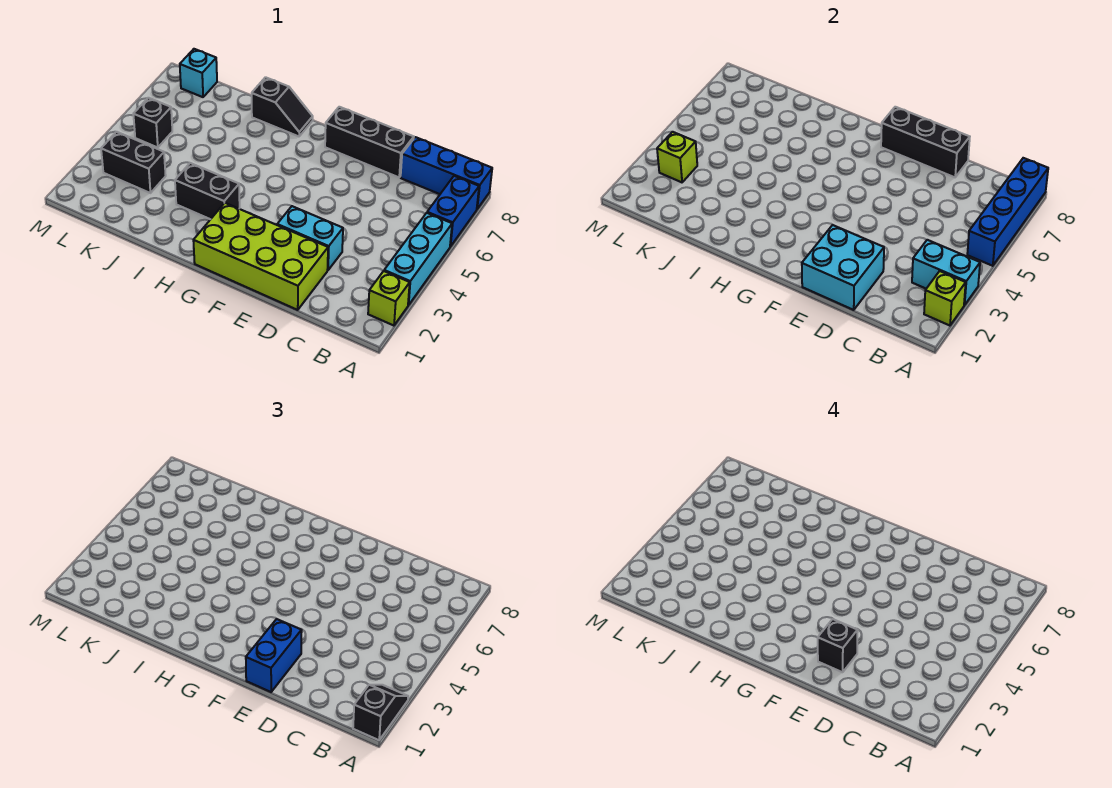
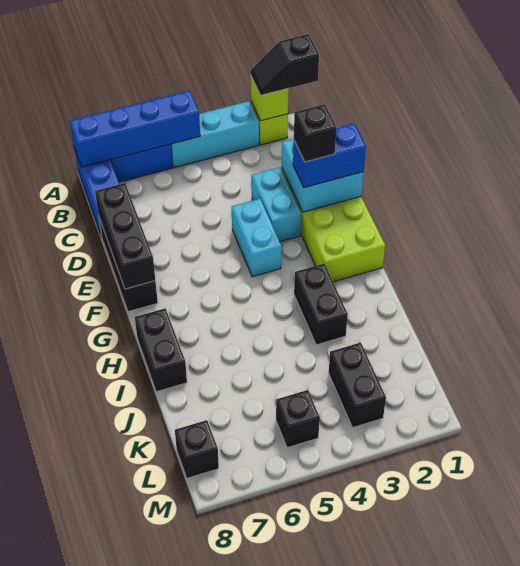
cyan brick A3:B3 level 2 -> cyan brick E4:F4 level 1
black slope H8:I8 level 1 top I -> black brick H8:I8 level 1
lime brick L3 level 2 -> none
cyan brick L8 level 1 -> black brick L8 level 1

